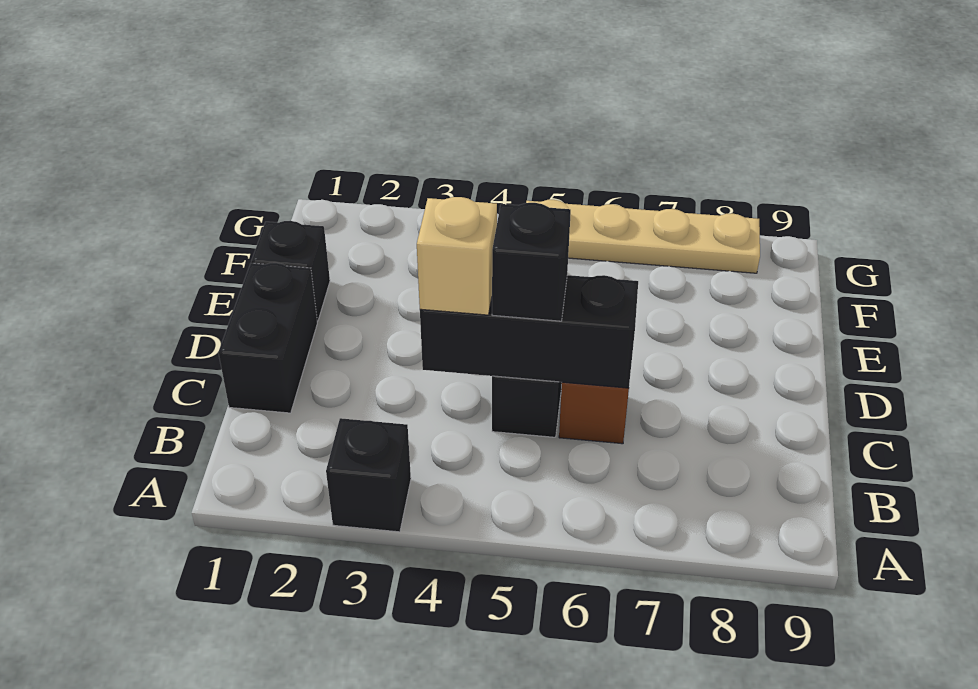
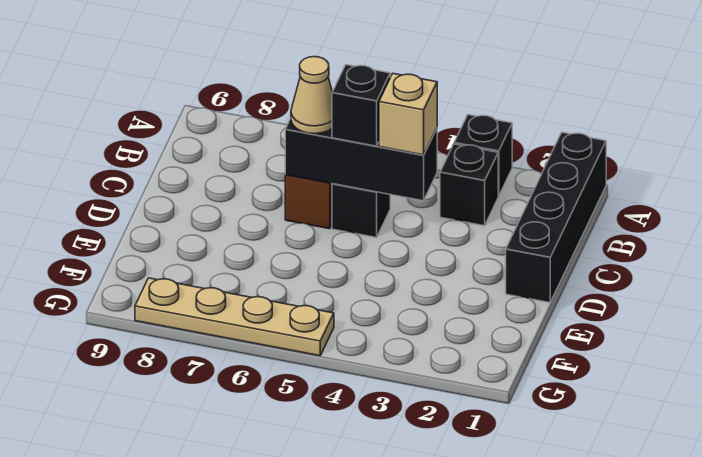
black brick C1:D1 level 1 -> black brick A1:D1 level 1
none -> tan cone C6 level 3
black brick E1 level 1 -> black brick B3 level 1

